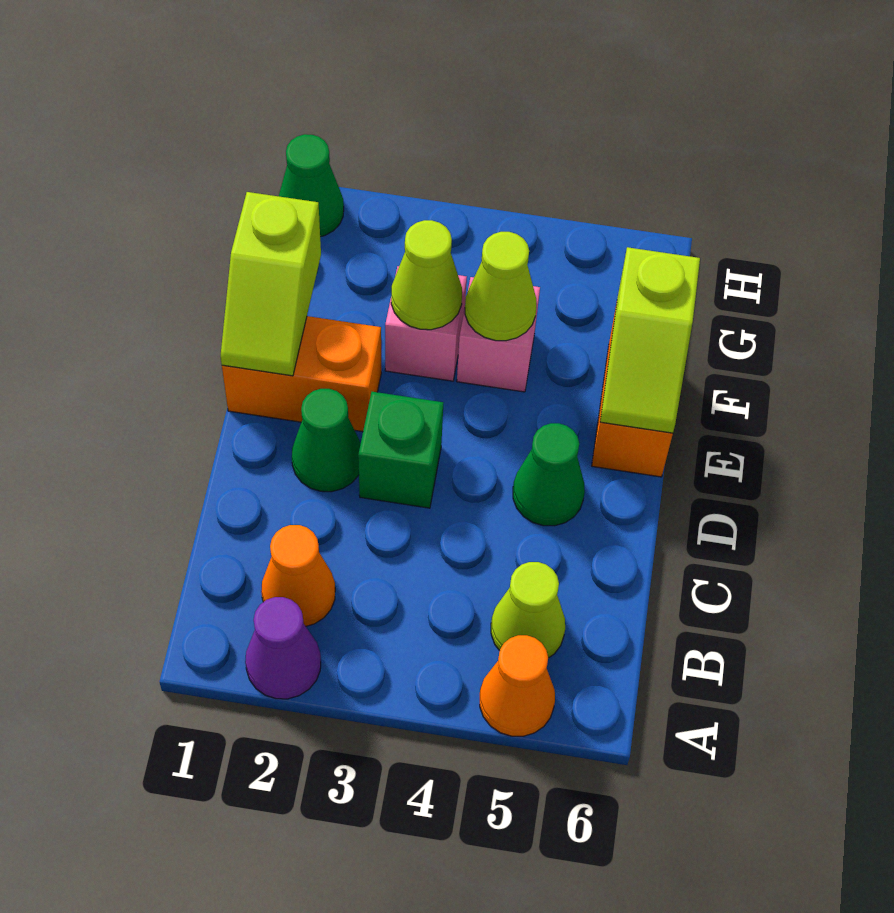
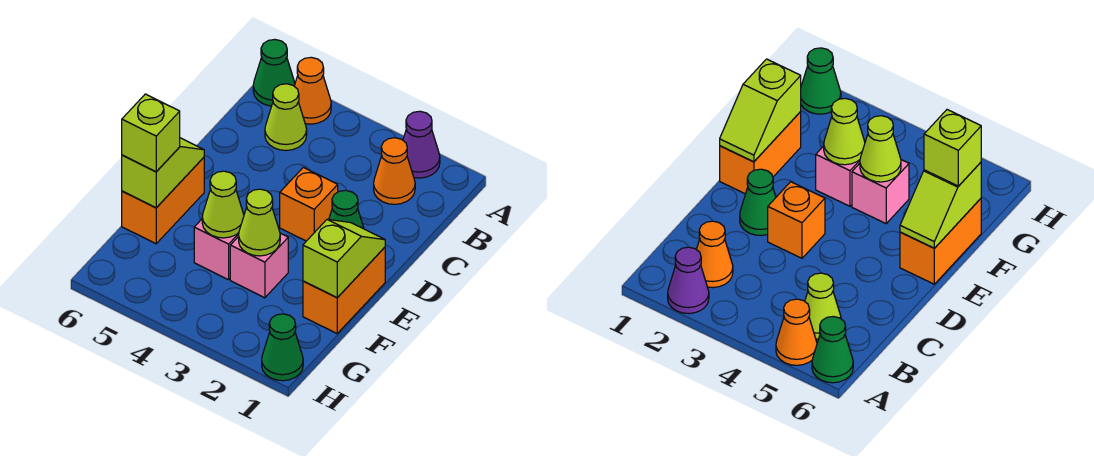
green brick D3 level 1 -> orange brick D3 level 1
green cone D5 level 1 -> green cone A6 level 1
orange brick E1:E2 level 1 -> orange brick E1:F1 level 1
none -> lime brick F6 level 3

